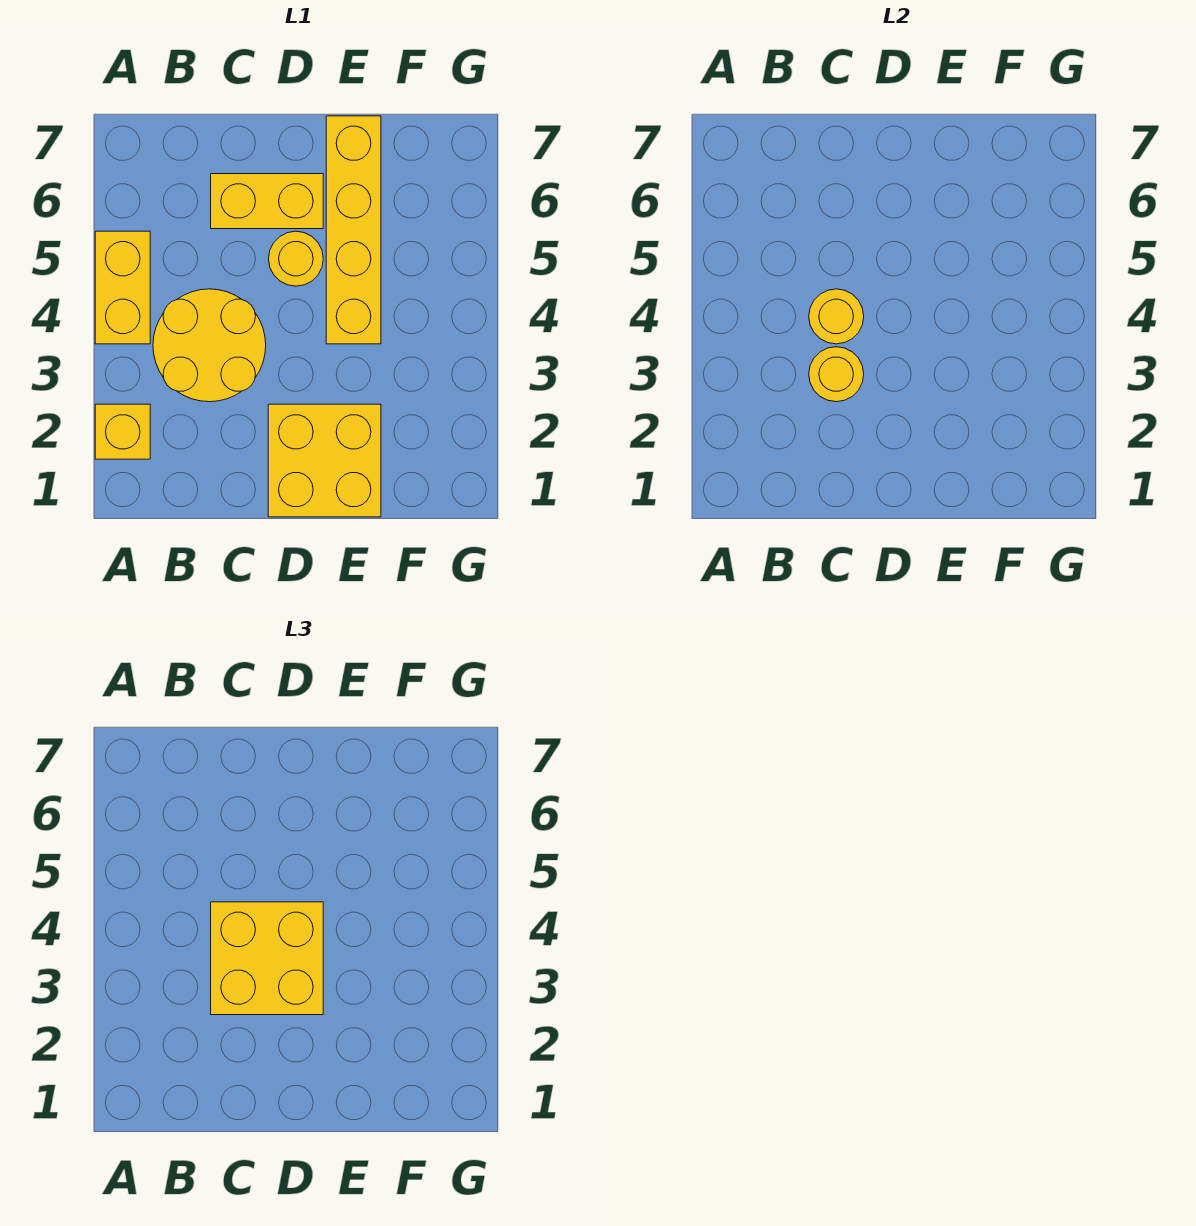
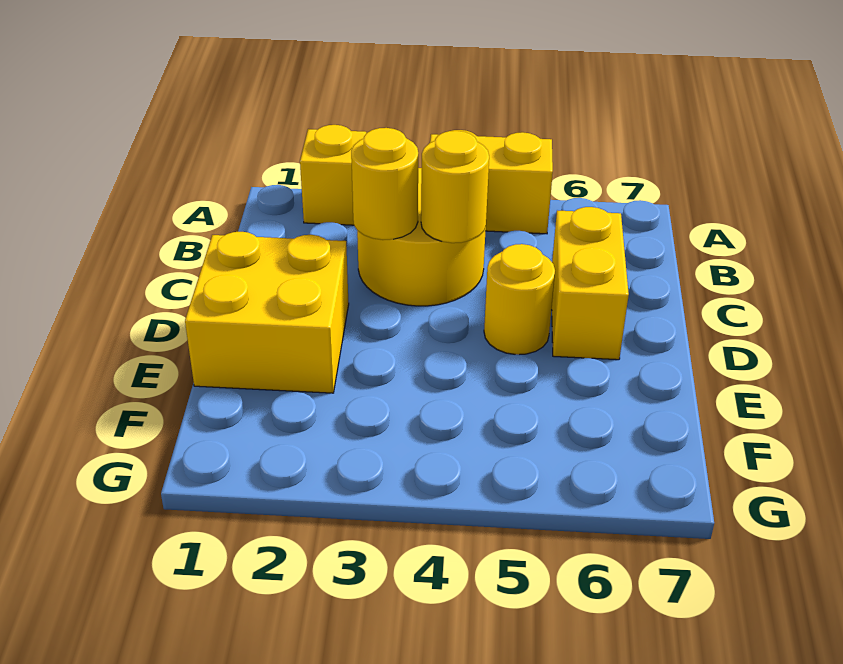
yellow brick C3:D4 level 3 -> none
yellow brick E4:E7 level 1 -> none

